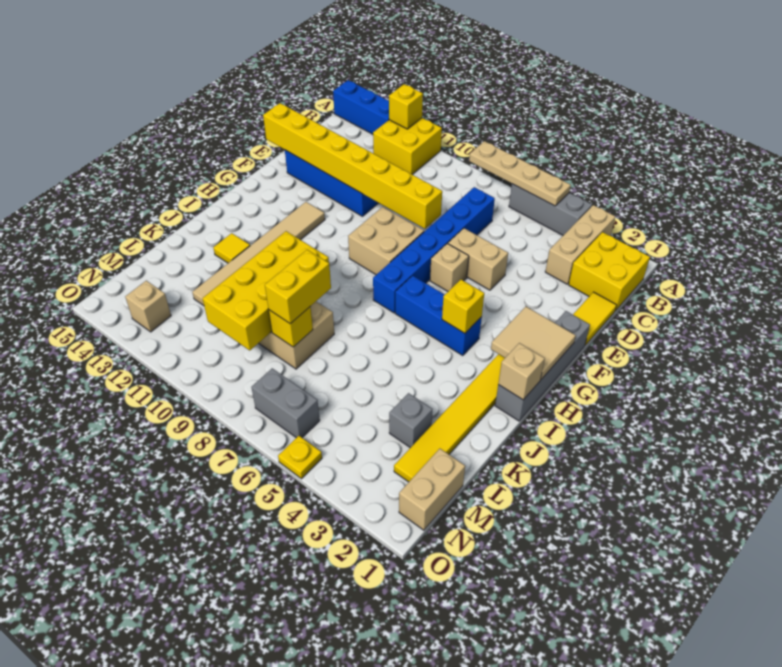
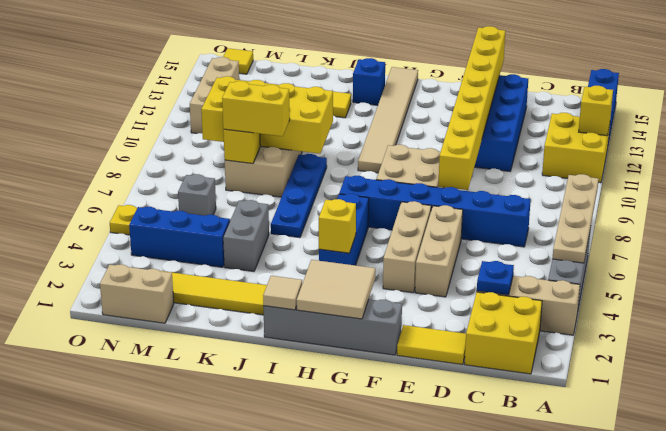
none -> blue plate C3 level 2
tan brick E5:E6 level 1 -> tan brick E4:E6 level 1
tan brick F6 level 1 -> tan brick F4:F6 level 1
tan tile G12:L12 level 1 -> tan tile H10:H15 level 1
tan brick I1 level 2 -> tan tile I1 level 2
none -> blue brick I14 level 1
none -> blue plate J6:J9 level 1
grey brick L3 level 1 -> grey brick M6 level 1
none -> blue brick L4:N4 level 1
grey brick N6:N7 level 1 -> grey brick K4:K5 level 1
tan brick N13 level 1 -> tan brick N11:N13 level 1
none -> yellow tile N15 level 1

